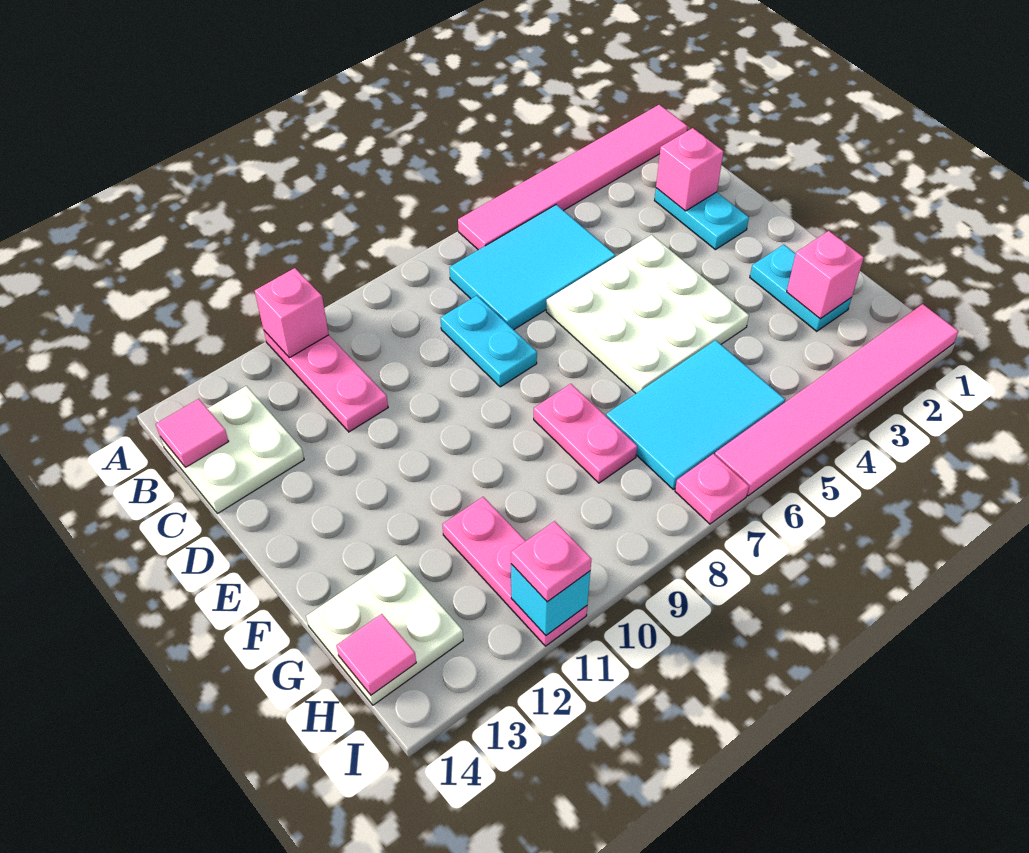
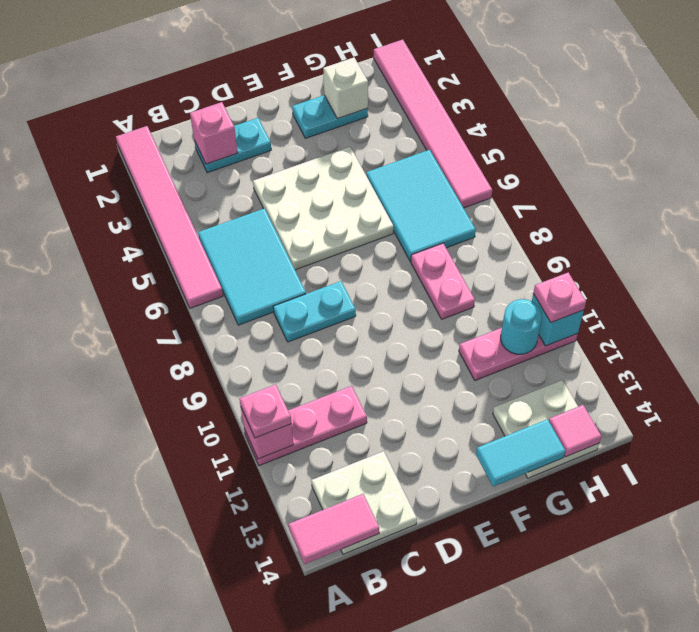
pink tile B14 level 2 -> pink tile A14:B14 level 2
pink plate F8:G8 level 1 -> pink plate G8:G9 level 1
none -> cyan tile F14:G14 level 2
pink brick G2 level 2 -> white brick G2 level 2
none -> cyan round brick H11 level 2
pink plate I7 level 1 -> pink plate A11 level 3

